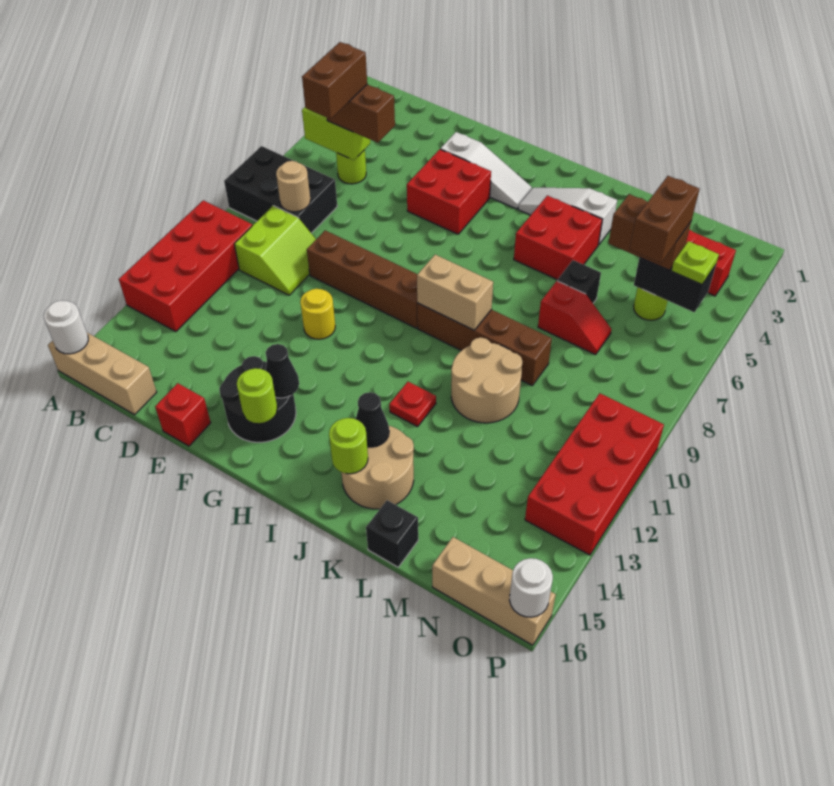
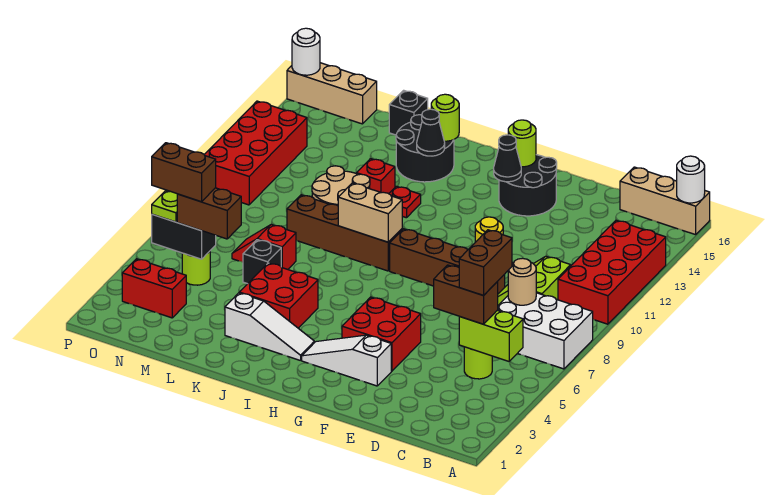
black brick A7:C8 level 1 -> white brick A7:C8 level 1
red brick E16 level 1 -> red brick K12 level 1
tan round brick J14:K15 level 1 -> black round brick J14:K15 level 1
brown brick N5:N6 level 4 -> brown brick N5:O5 level 4

